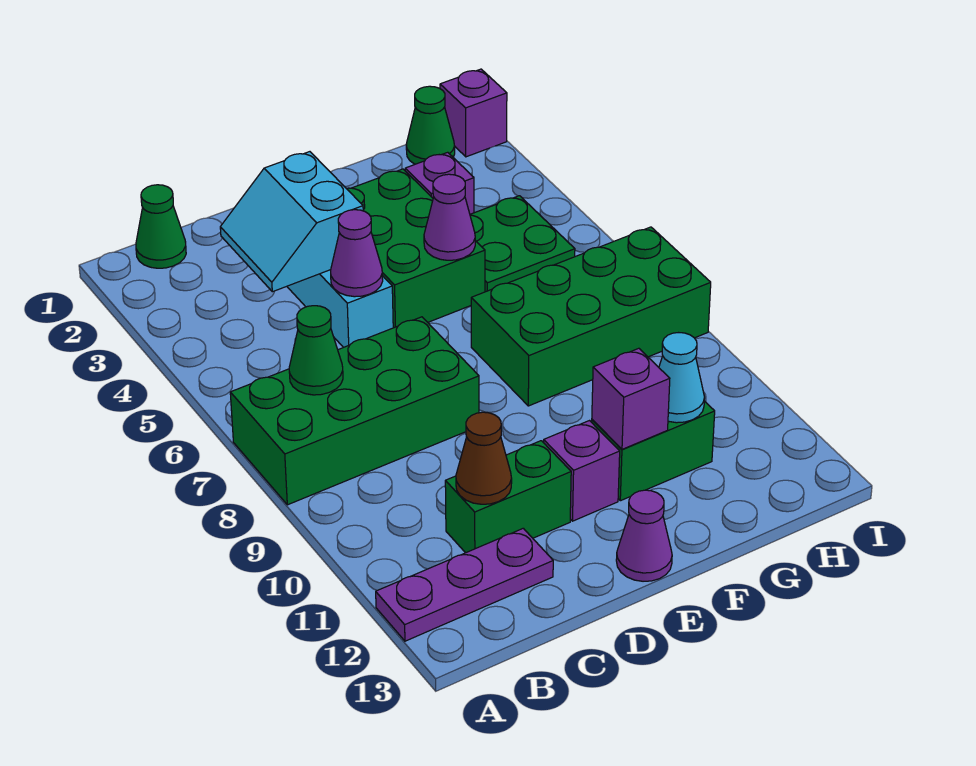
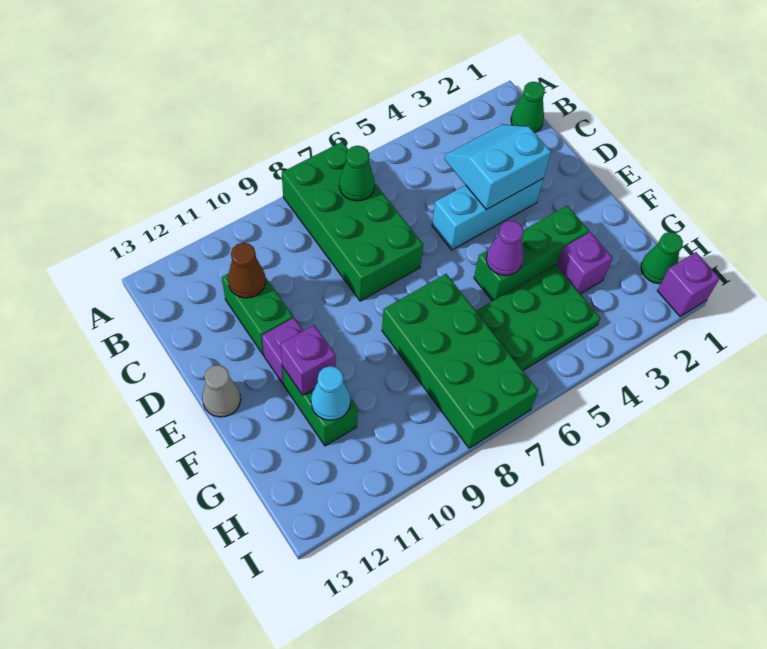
purple plate A12:C12 level 1 -> none
purple cone D5 level 2 -> none
green brick E3:F5 level 1 -> green brick F3:F5 level 1
purple cone E13 level 1 -> grey cone E13 level 1
green plate G4:H5 level 1 -> green plate G4:H6 level 1

